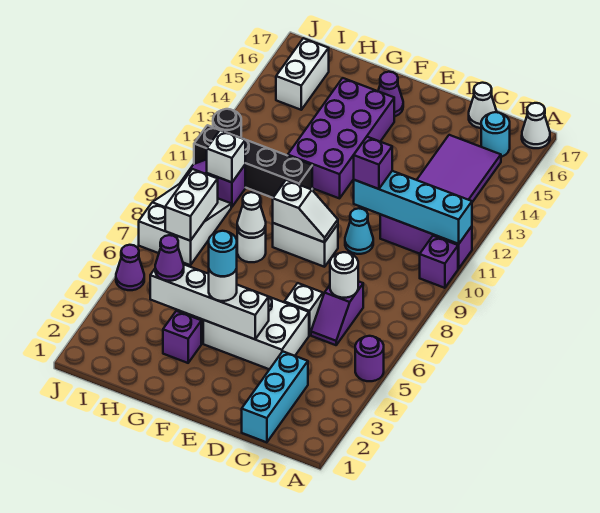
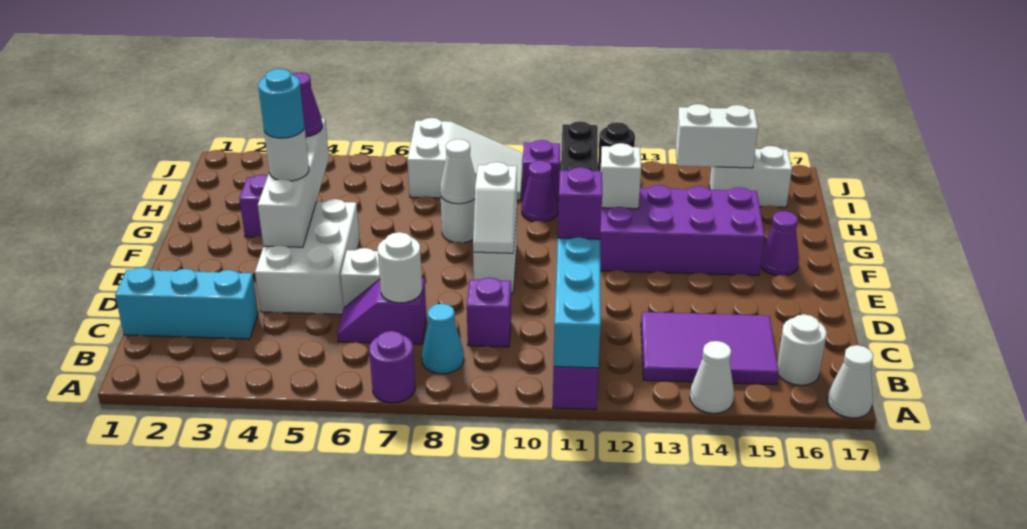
purple round brick A5 level 1 -> purple round brick A7 level 1
purple brick A10 level 1 -> purple brick C9 level 1
cyan round brick B16 level 1 -> white round brick B16 level 1
white cone C17 level 1 -> white cone A14 level 1
cyan cone D10 level 1 -> cyan cone B8 level 1
white brick I7:I8 level 2 -> white brick I14:I15 level 2
white brick I10 level 2 -> white brick G12 level 2
purple cone J5 level 1 -> purple cone H10 level 1

